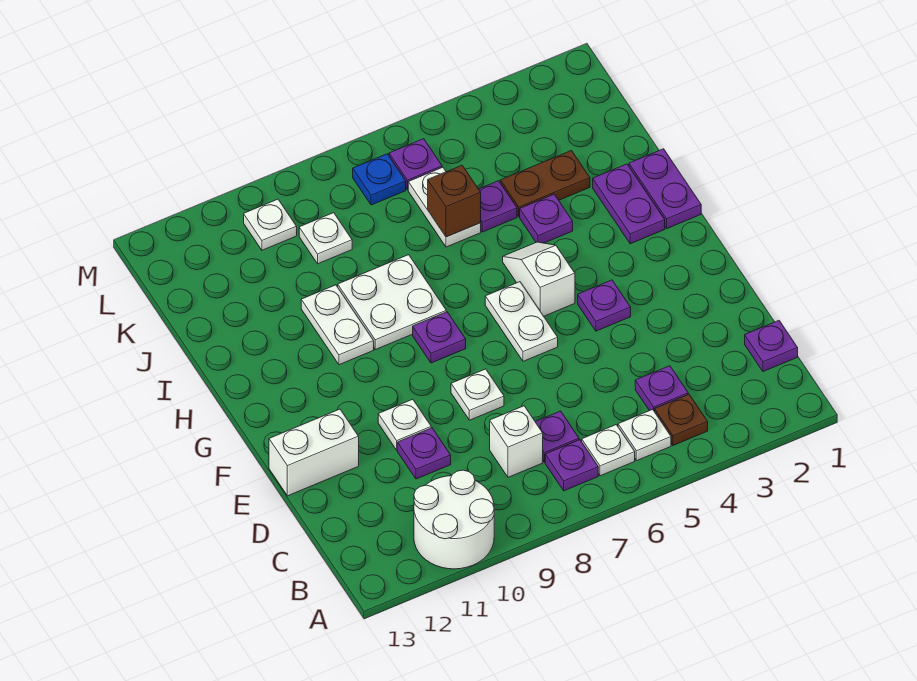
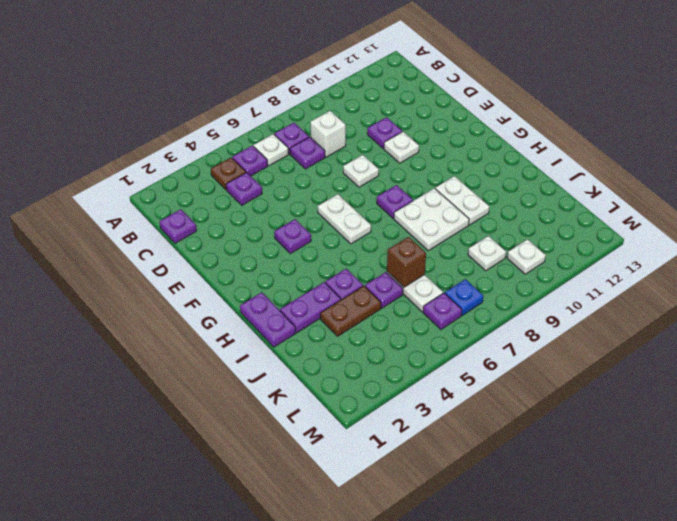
white round brick A10:B11 level 1 -> none
white plate B5 level 1 -> purple plate B5 level 1
white brick E12:E13 level 1 -> none
white slope G5:H5 level 1 top G -> none
purple plate H2:I2 level 1 -> purple plate I2:I3 level 1

